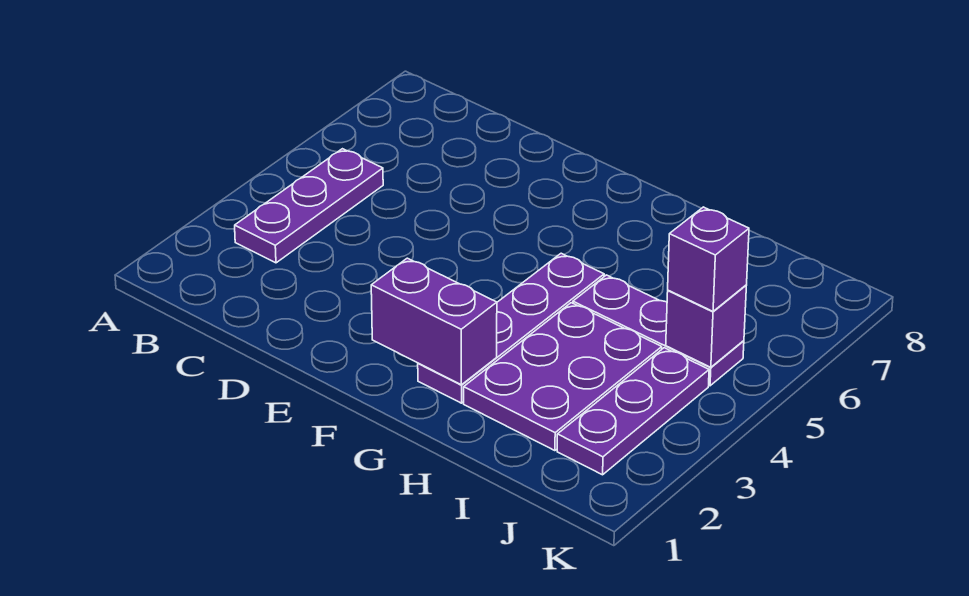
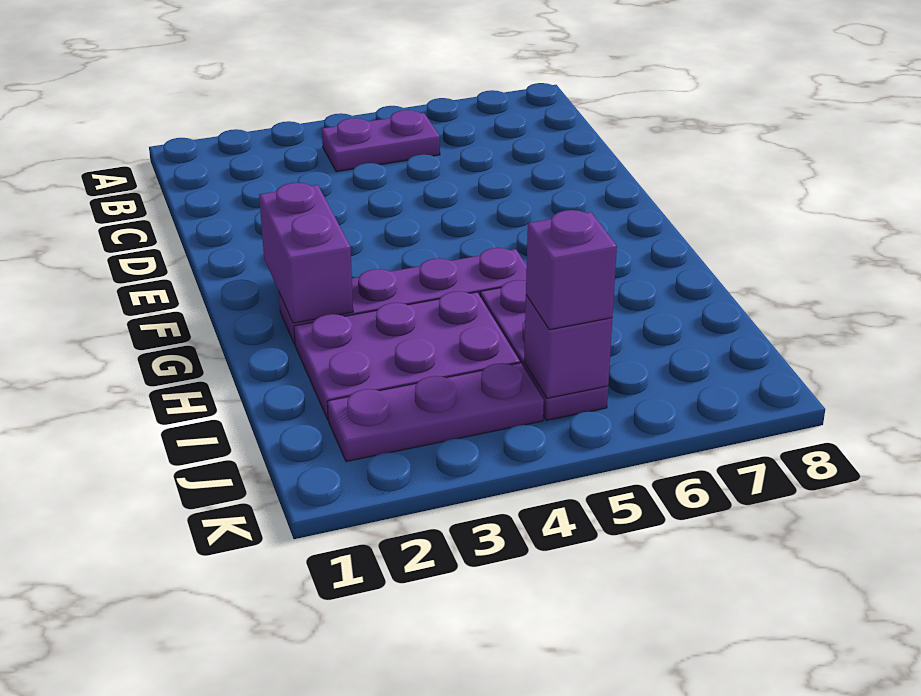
purple plate B3:B5 level 1 -> purple plate B4:B5 level 1

